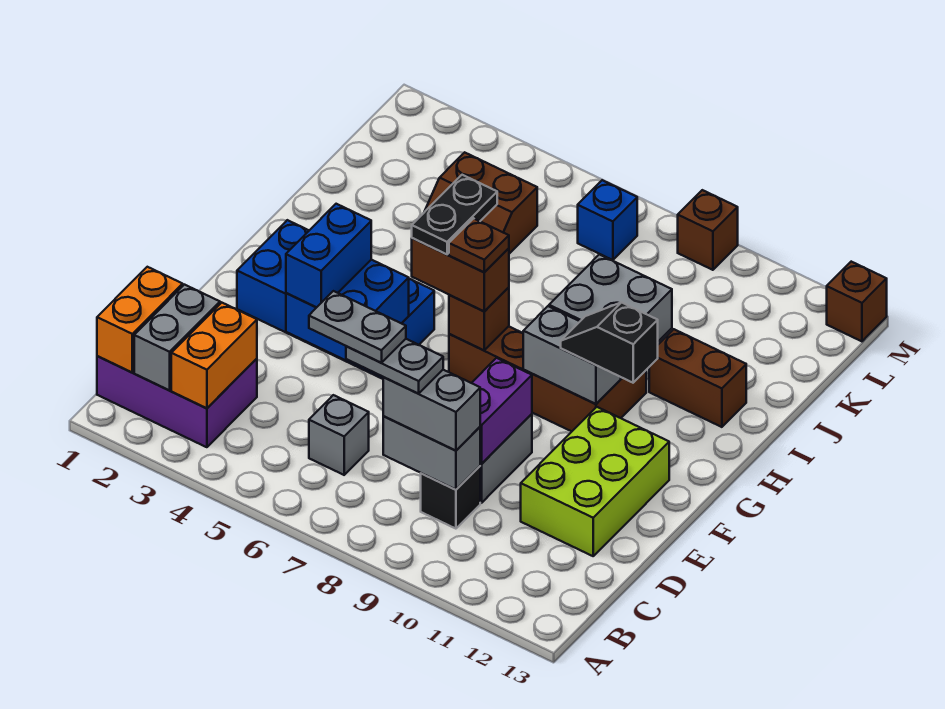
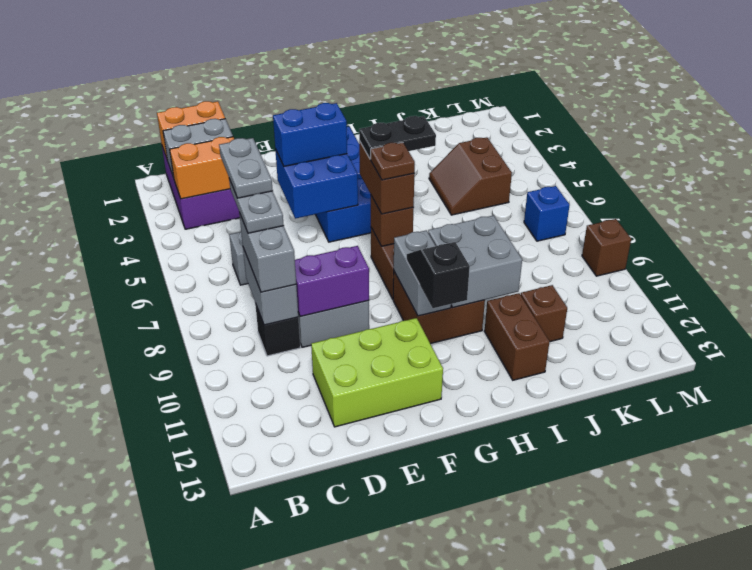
brown brick M13 level 1 -> brown brick J11 level 1

